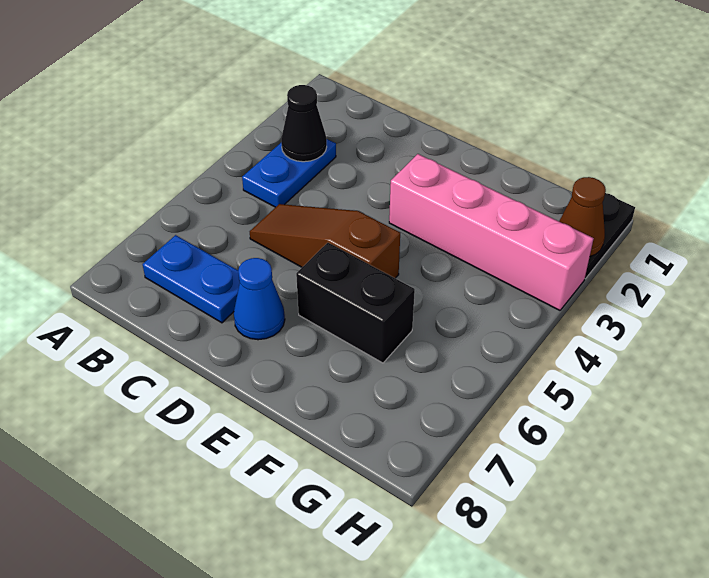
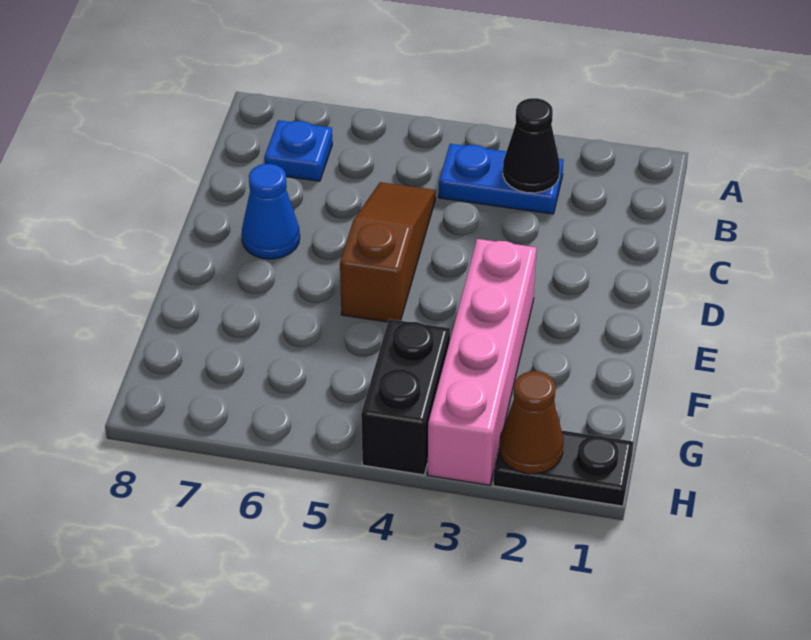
blue plate B7:C7 level 1 -> blue plate B7 level 1
black brick E6:F6 level 1 -> black brick G4:H4 level 1

